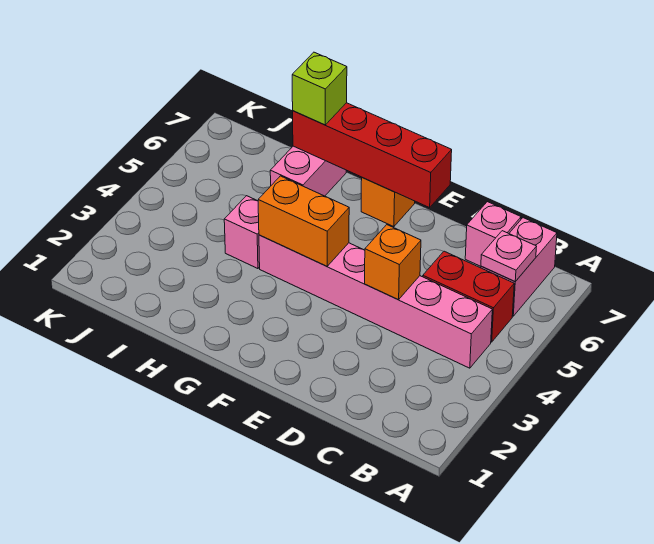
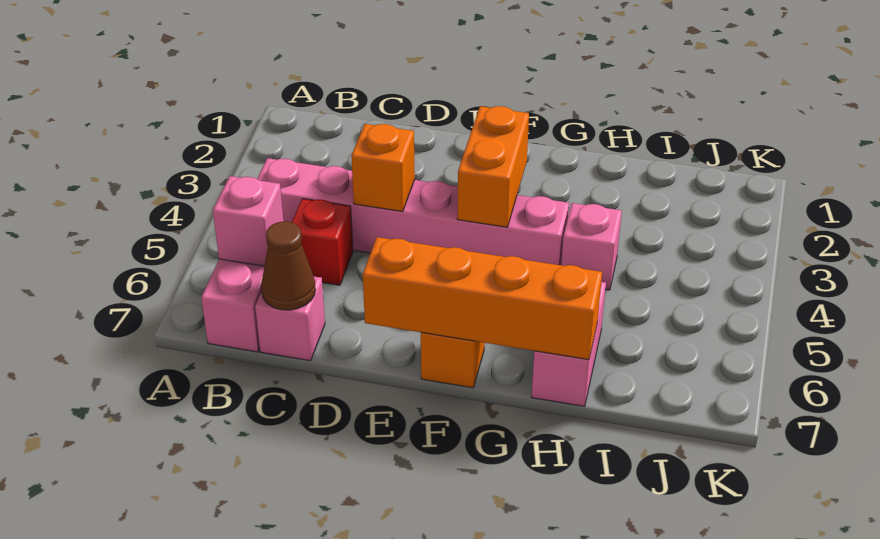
red brick B5:C5 level 1 -> red brick C5 level 1
pink plate B6 level 2 -> pink brick B6 level 2
none -> brown cone C7 level 2
red brick E7:H7 level 2 -> orange brick E7:H7 level 2
orange brick F4:G4 level 2 -> orange brick F3:F4 level 2
lime brick H7 level 3 -> none

